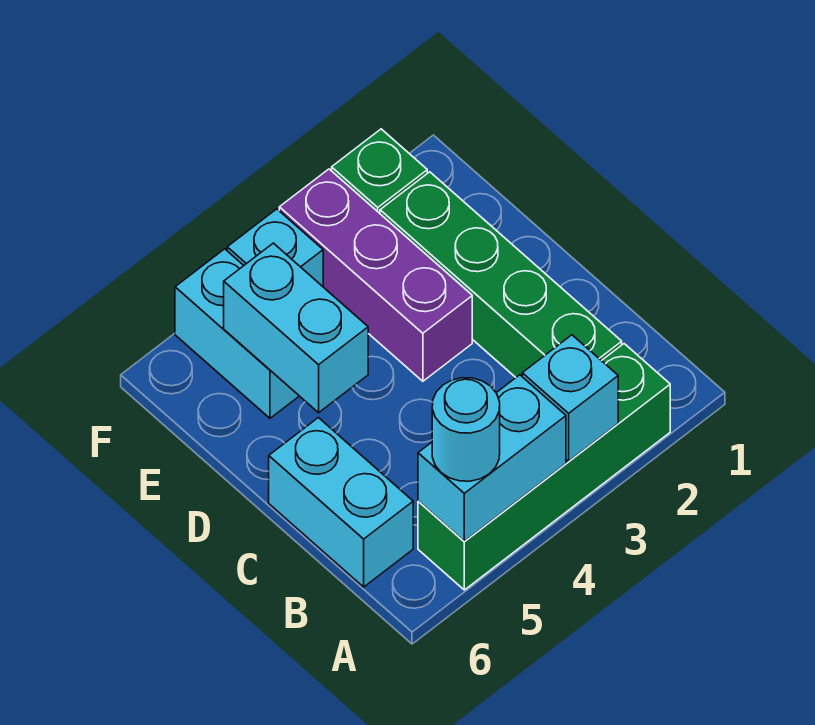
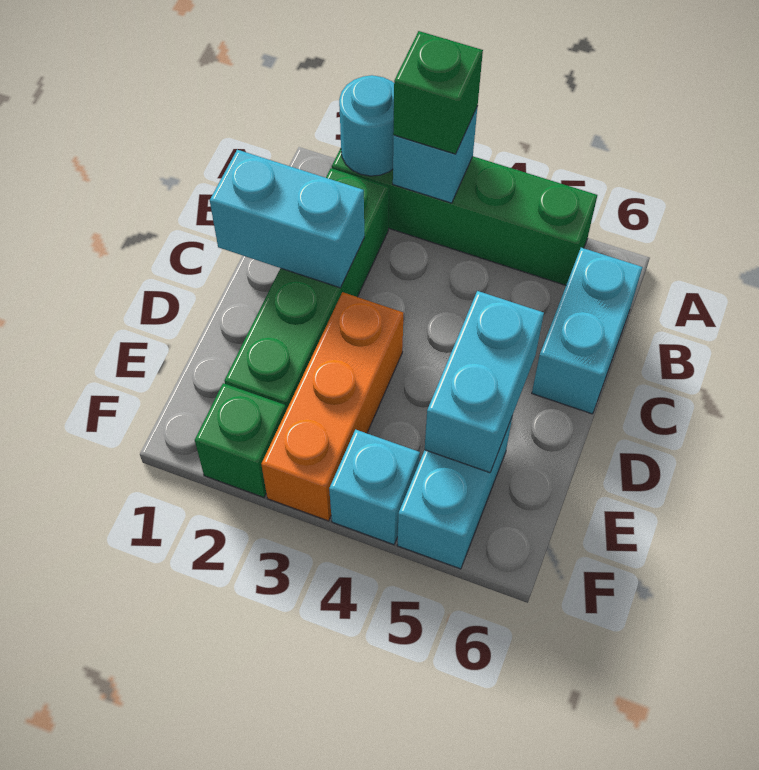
none -> green brick A3 level 3
cyan brick A4:A5 level 2 -> cyan brick C1:C2 level 2
cyan round brick A5 level 3 -> cyan round brick A2 level 2
purple brick D3:F3 level 1 -> orange brick D3:F3 level 1

